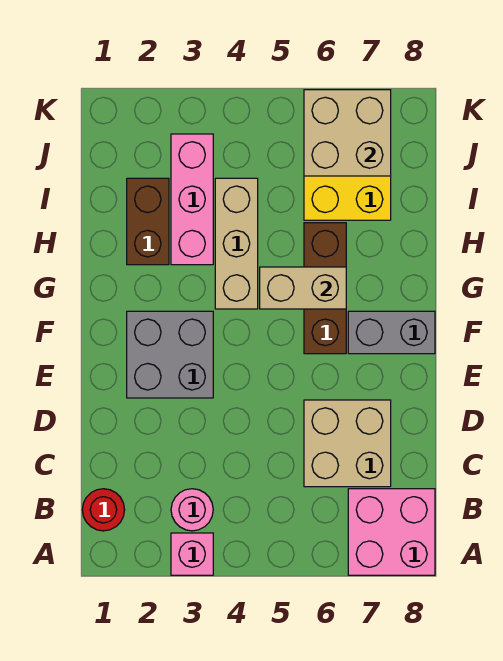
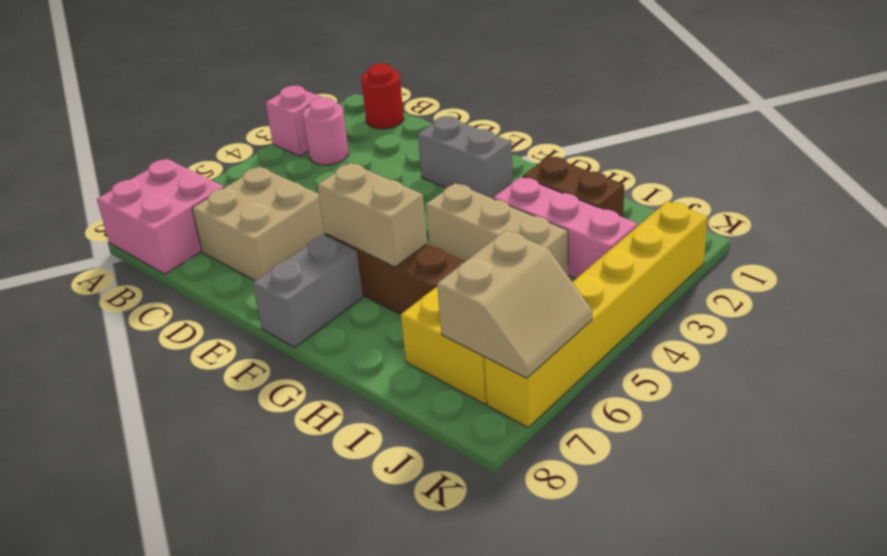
grey brick E2:F3 level 1 -> grey brick E2:F2 level 1
tan brick G5:G6 level 2 -> tan brick F6:G6 level 2
tan brick J6:K7 level 2 -> tan slope J6:K7 level 2 top J
none -> yellow brick K2:K7 level 1

